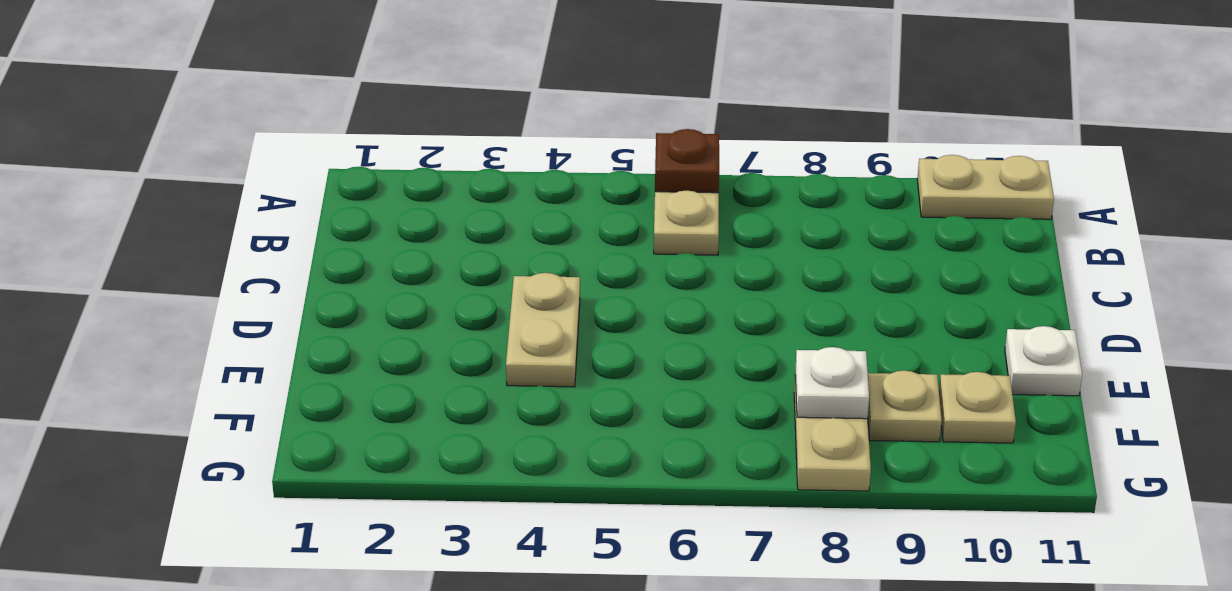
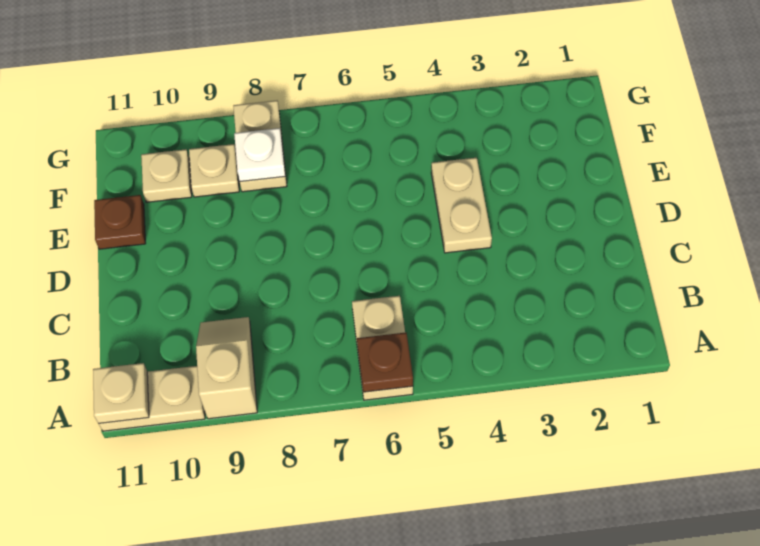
none -> tan slope A9:B9 level 1 top A
none -> tan plate A11 level 2
white plate E11 level 1 -> brown plate E11 level 1

